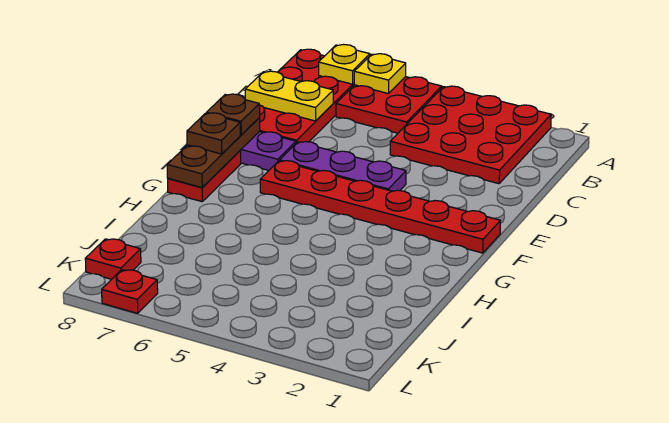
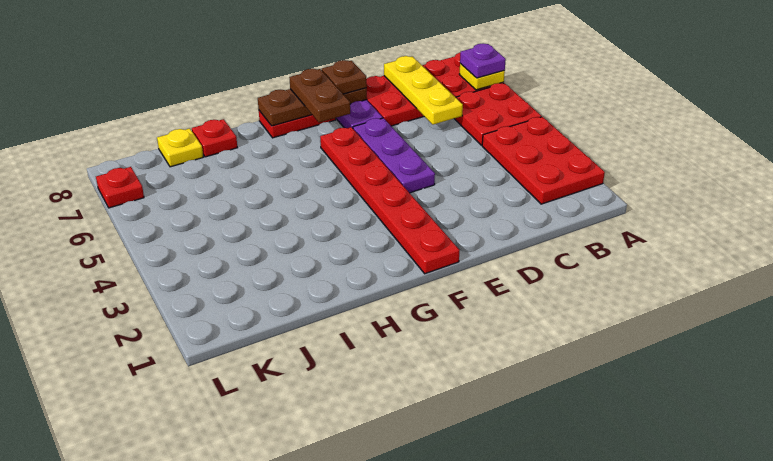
red plate A2:C4 level 1 -> red plate A2:B4 level 1
yellow plate A6 level 2 -> yellow plate J8 level 1
none -> purple plate A7 level 3
yellow plate C7:C8 level 2 -> yellow plate C6:C8 level 2
brown plate F8 level 3 -> brown plate F7:F8 level 3
red plate K8 level 1 -> red plate I8 level 1

